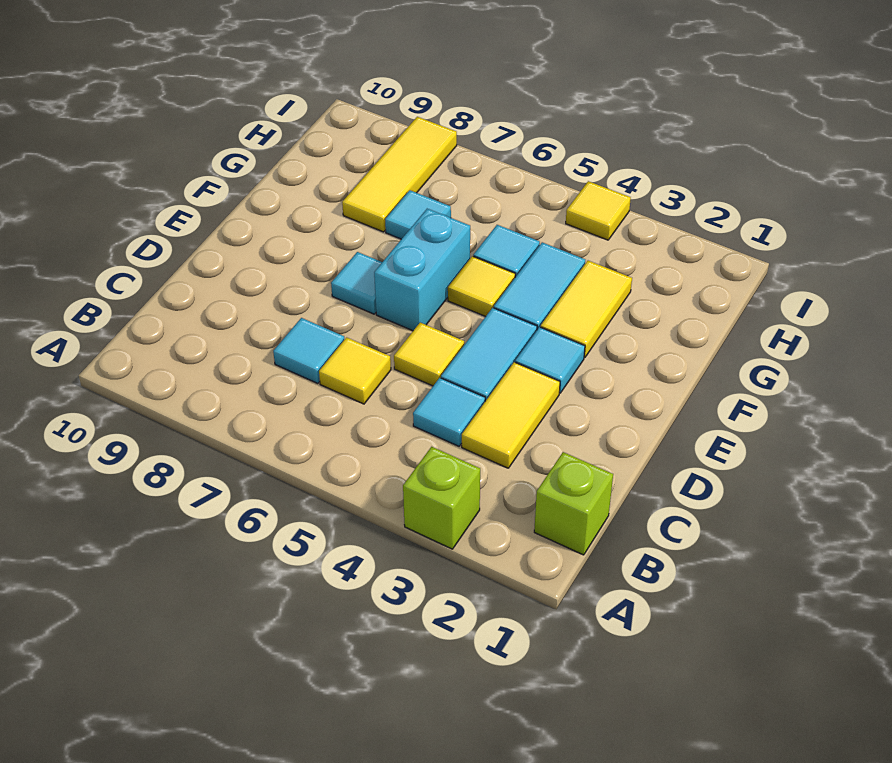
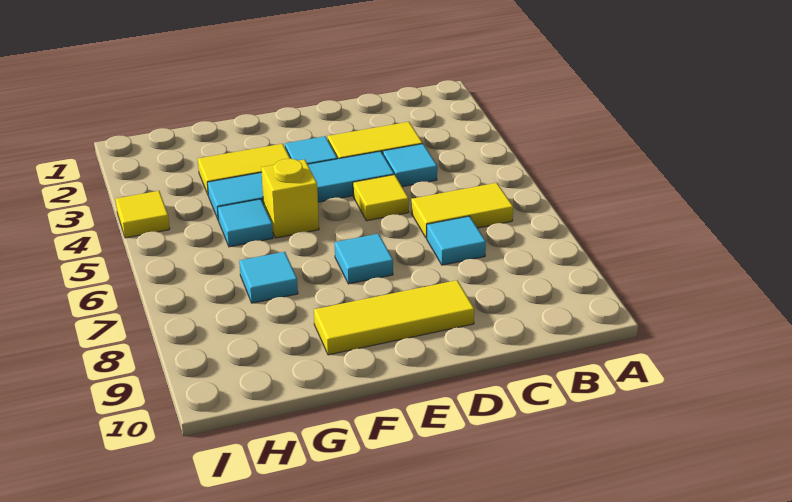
lime brick A3 level 1 -> none
lime brick B1 level 1 -> none
yellow tile C6 level 1 -> yellow tile B6:C6 level 1
cyan brick E6:F6 level 1 -> none
yellow tile F5 level 1 -> yellow brick F5 level 1
yellow tile G8:I8 level 1 -> yellow tile D9:F9 level 1

